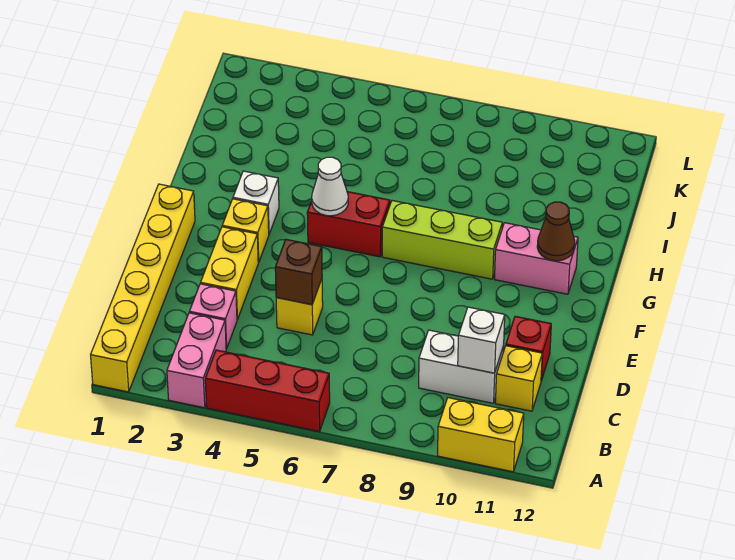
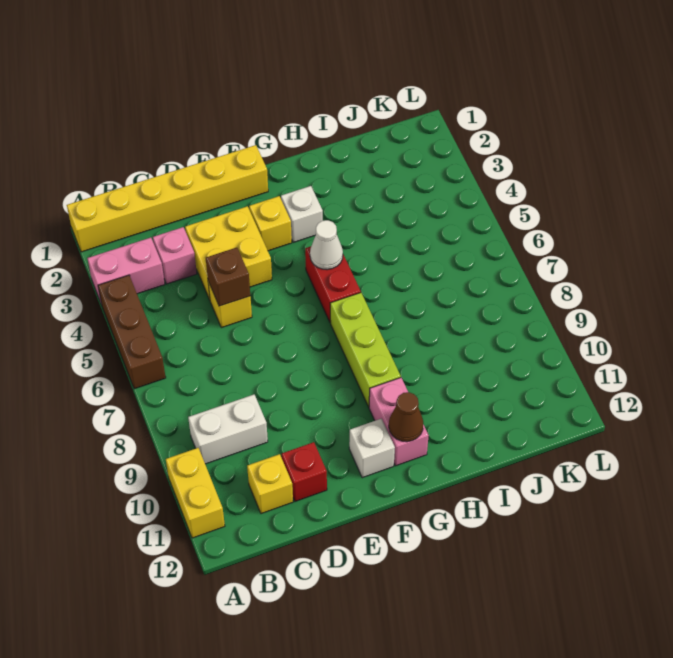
red brick A4:A6 level 1 -> brown brick A4:A6 level 1
white brick C9:C10 level 1 -> white brick B9:C9 level 1
white brick C10 level 2 -> white brick F11 level 1
yellow brick D3:E3 level 1 -> yellow brick D3:E4 level 1

